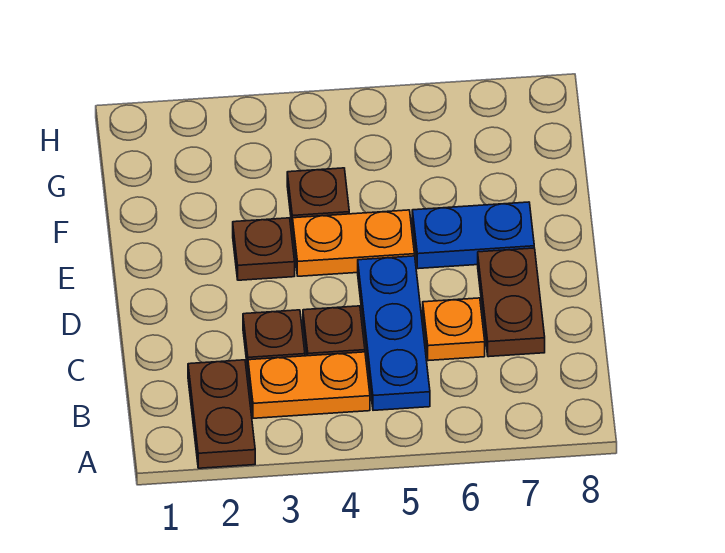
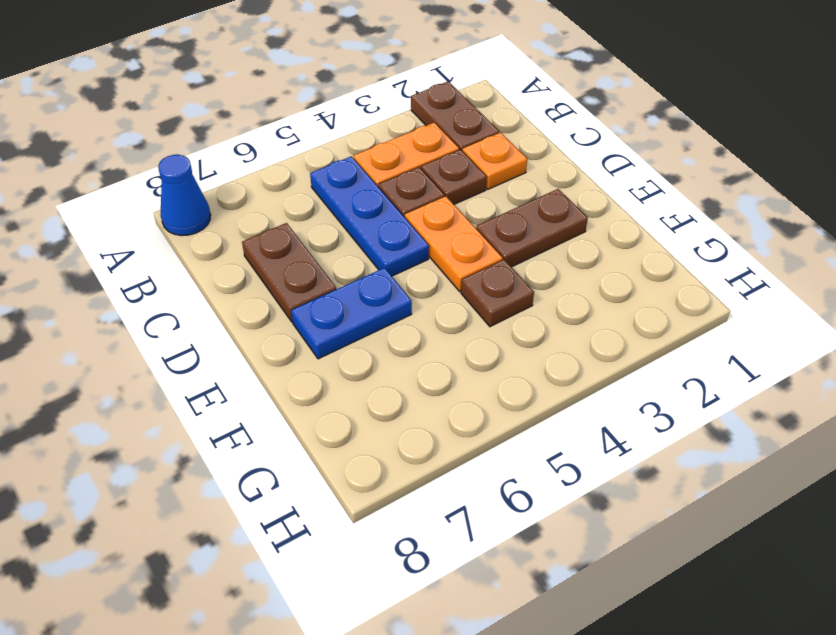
none -> blue cone A8 level 1
orange plate C6 level 1 -> orange plate C2 level 1
brown plate E3 level 1 -> brown plate E2:E3 level 1
orange plate E4:E5 level 1 -> orange plate D4:E4 level 1

